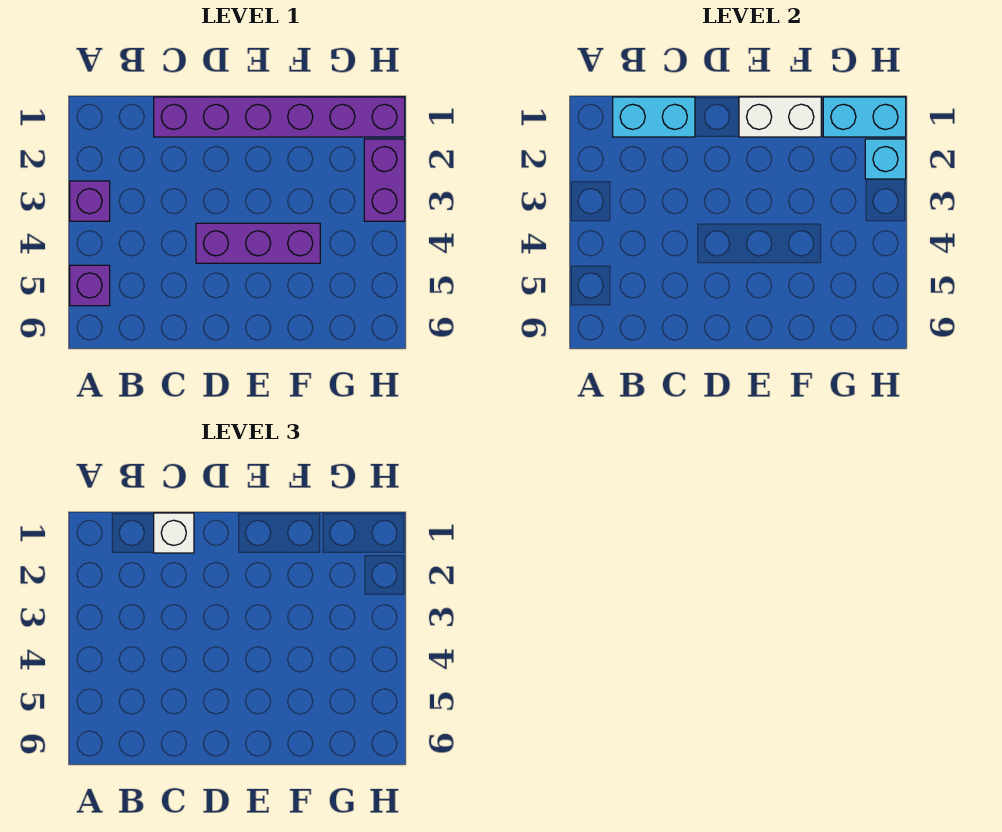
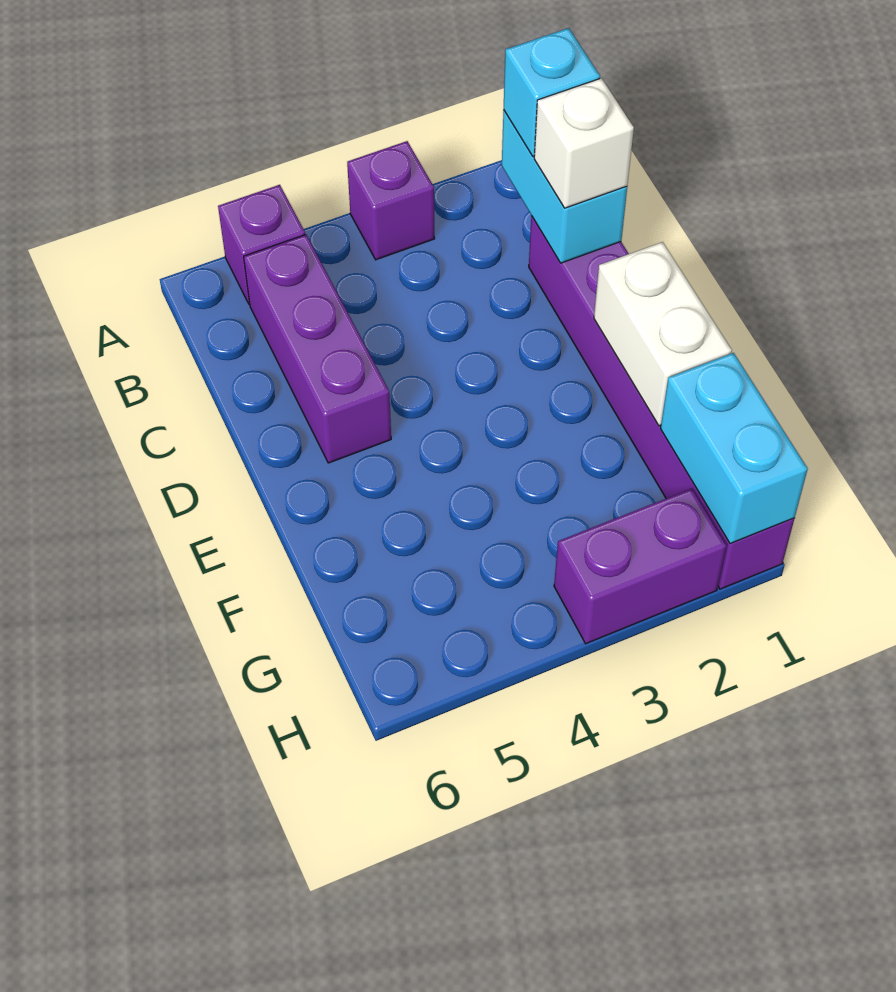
purple brick D4:F4 level 1 -> purple brick B5:D5 level 1
cyan brick H2 level 2 -> cyan brick B1 level 3

